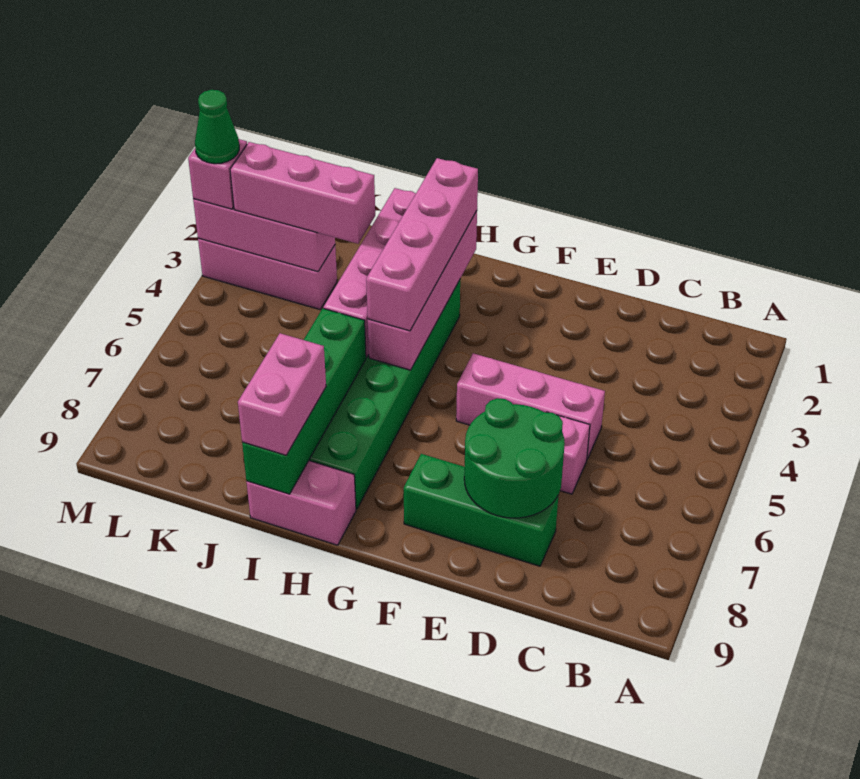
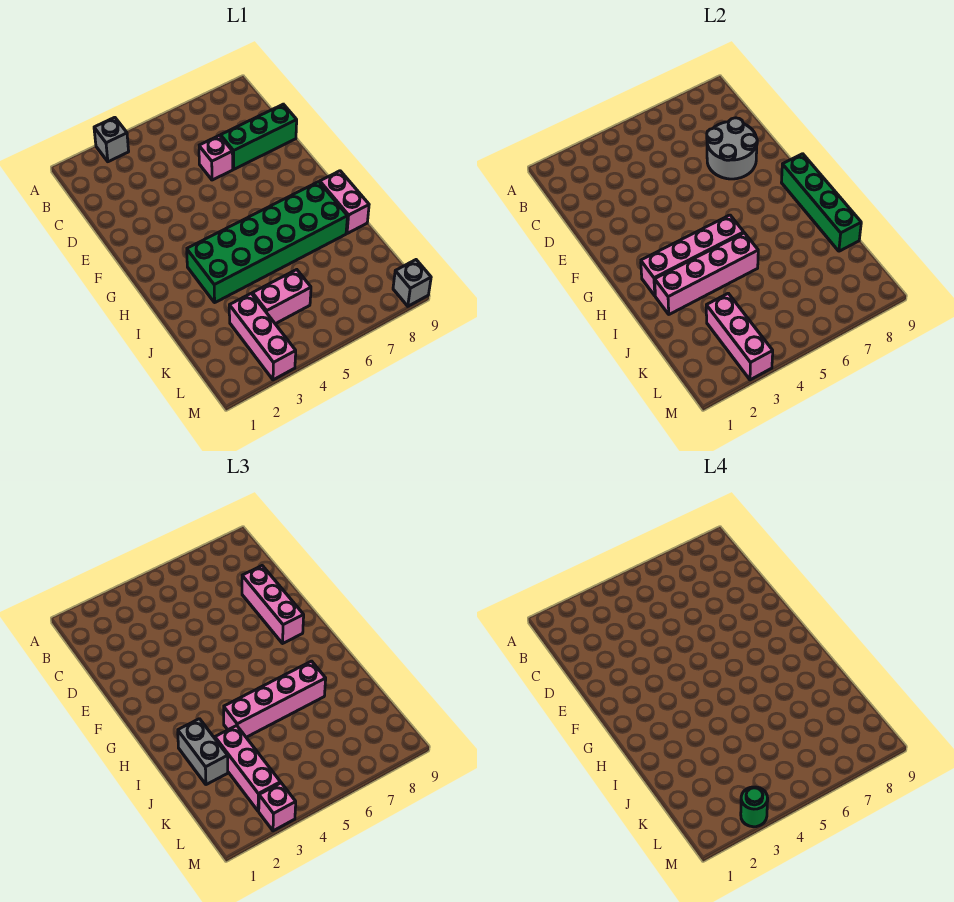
none -> grey brick A3 level 1
pink brick D5:F5 level 1 -> pink brick D8:F8 level 3
green round brick D7:E8 level 2 -> grey round brick D7:E8 level 2
green brick D8:F8 level 1 -> green brick D7:D9 level 1
pink brick H2:H5 level 3 -> pink brick I4:I7 level 3
none -> grey brick I2:J2 level 3
green brick I6:I9 level 2 -> green brick G9:J9 level 2
pink brick I8:I9 level 3 -> pink brick K4:K5 level 1
green cone M3 level 4 -> green round brick M3 level 4
none -> grey brick M9 level 1

